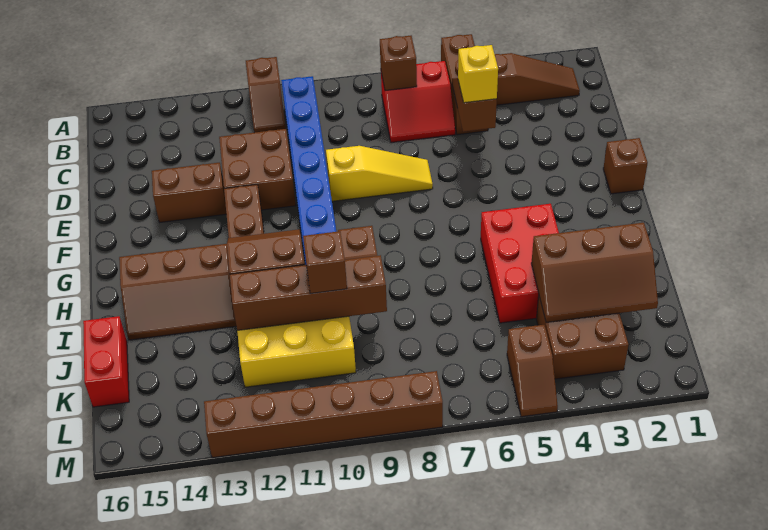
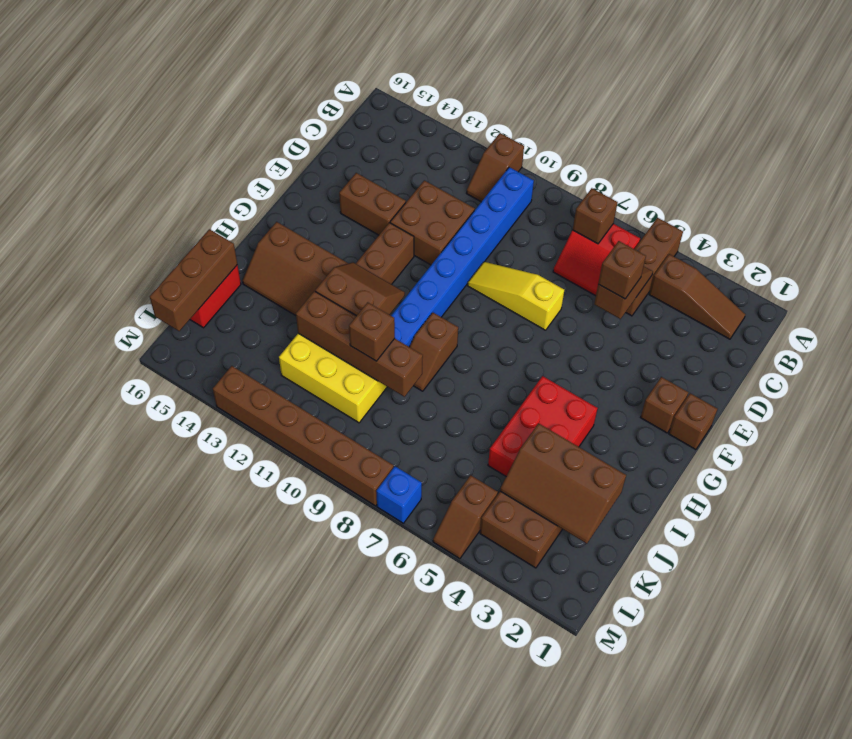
yellow brick D5 level 3 -> brown brick D5 level 3
yellow slope E7:E9 level 1 top 9 -> yellow slope E7:E9 level 1 top 7
none -> brown brick F2 level 1
none -> brown brick J16:L16 level 2
none -> blue brick M7 level 1

